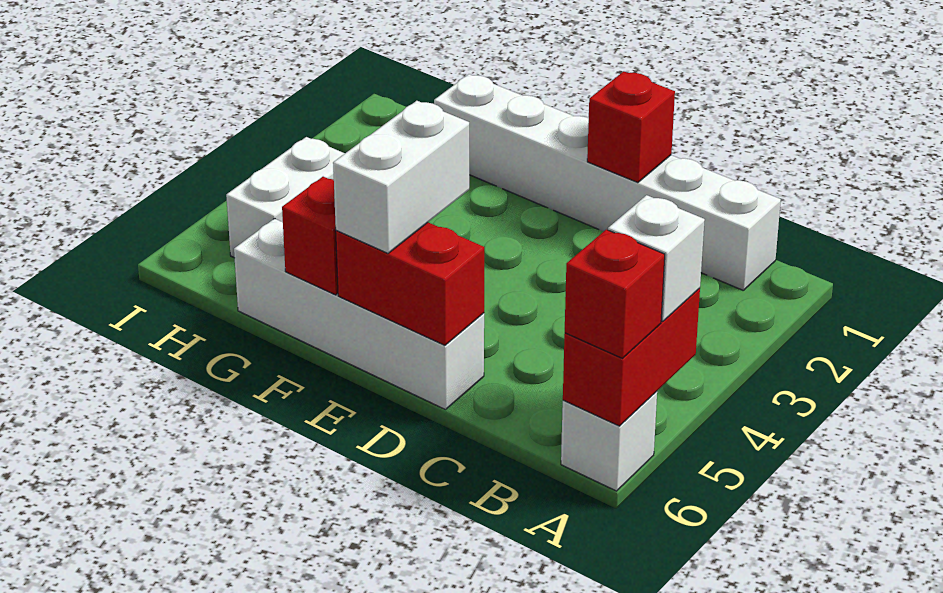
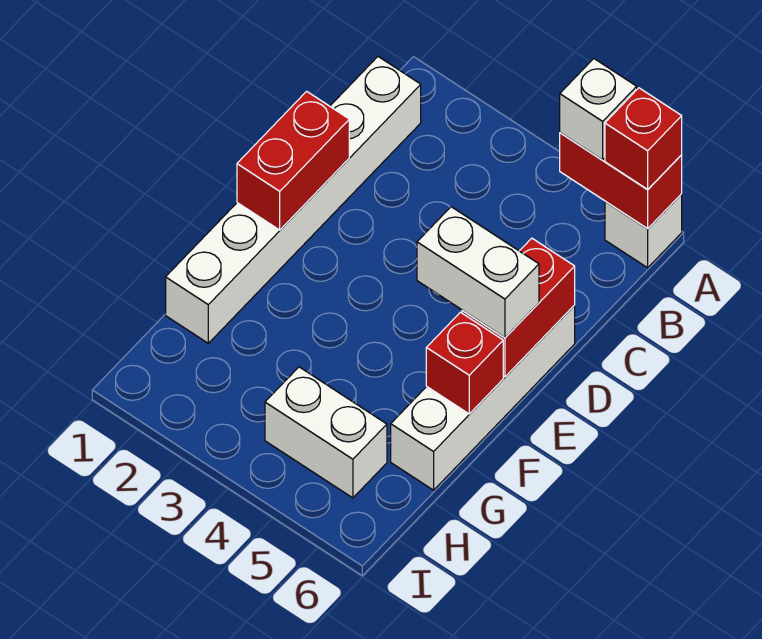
red brick D1 level 2 -> red brick D1:E1 level 2

